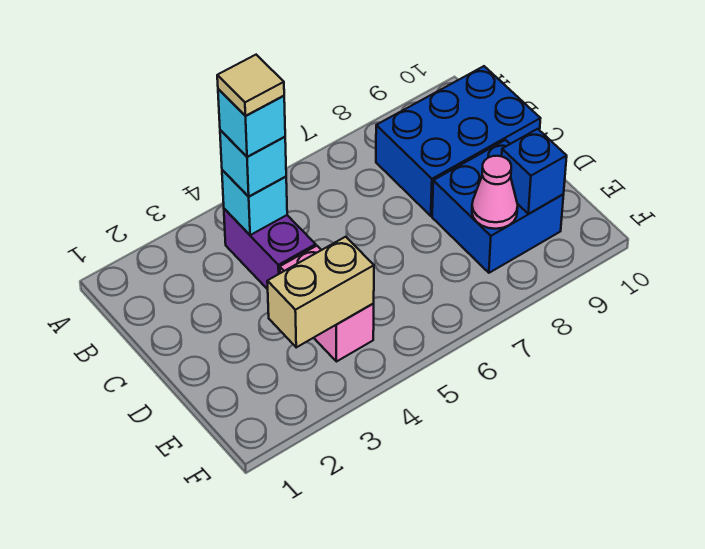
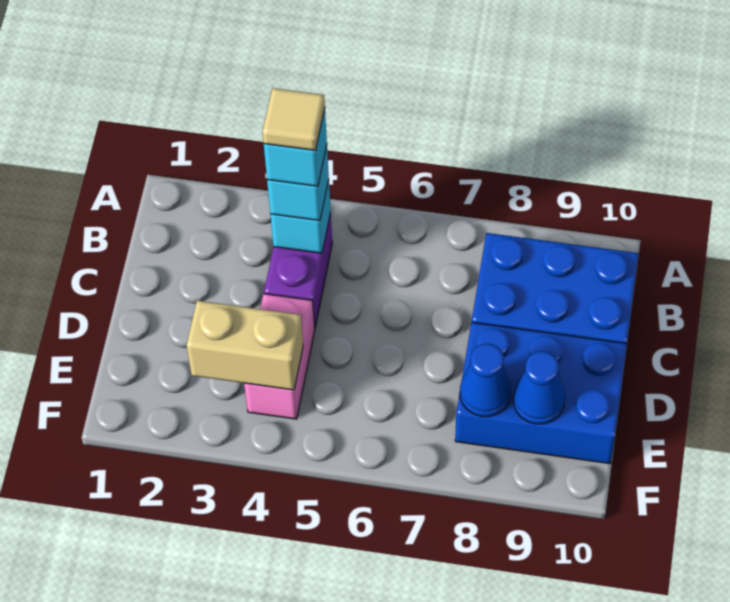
blue brick D8:E9 level 1 -> blue brick D8:E10 level 1
pink cone E8 level 2 -> blue cone E8 level 2
blue brick E9 level 2 -> blue cone E9 level 2

